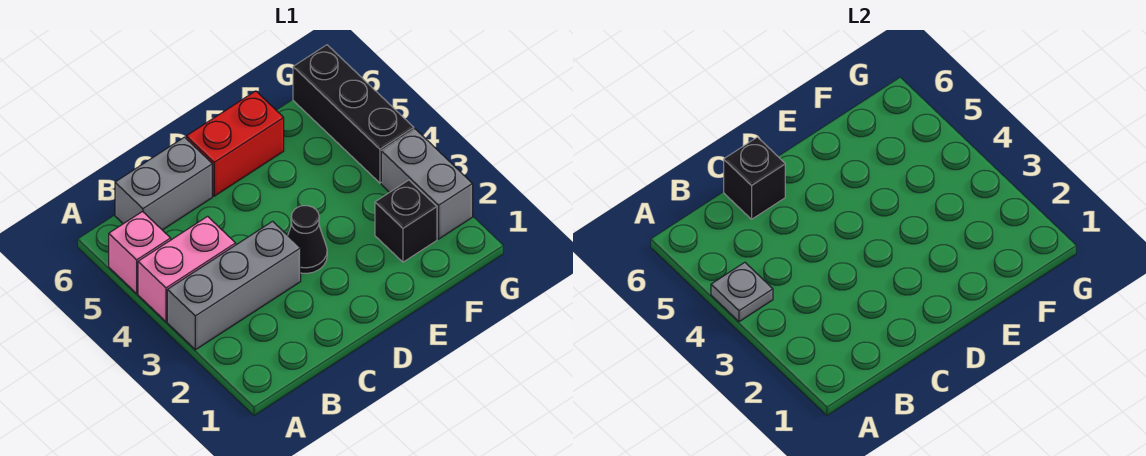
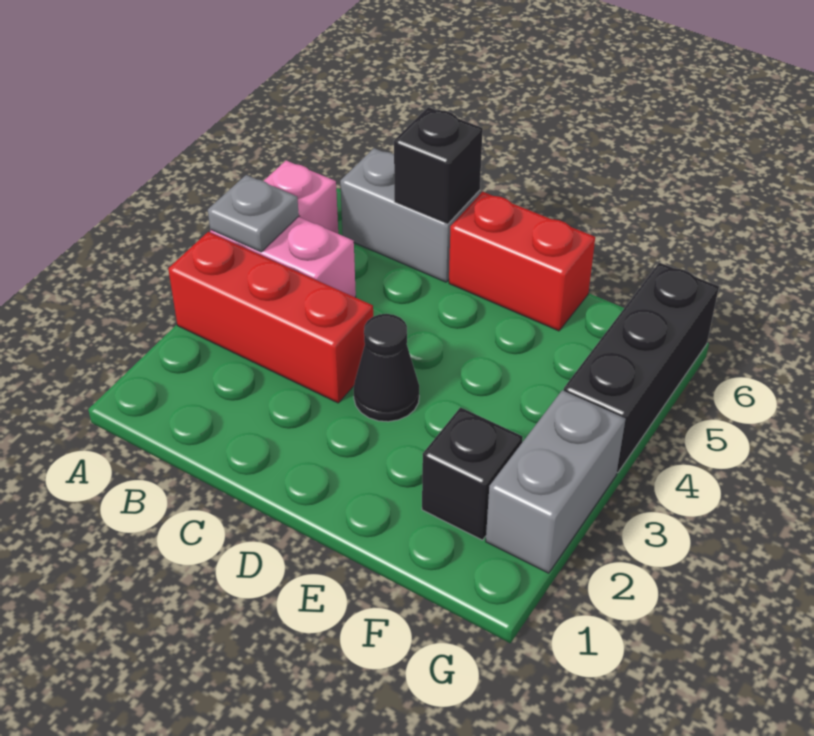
grey brick A3:C3 level 1 -> red brick A3:C3 level 1

